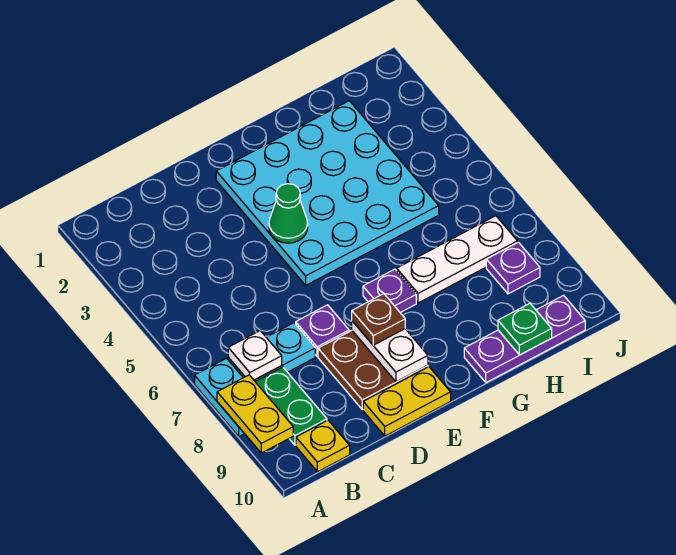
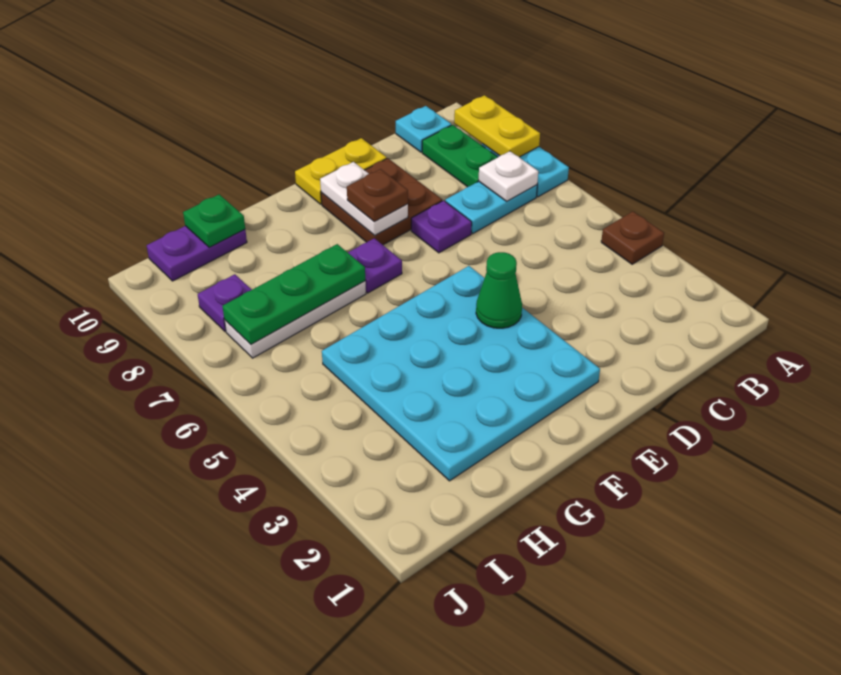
none -> brown plate A4 level 1
yellow plate B10 level 1 -> cyan plate B10 level 1
none -> green plate G7:I7 level 2
purple plate G10:I10 level 1 -> purple plate H10:I10 level 1

